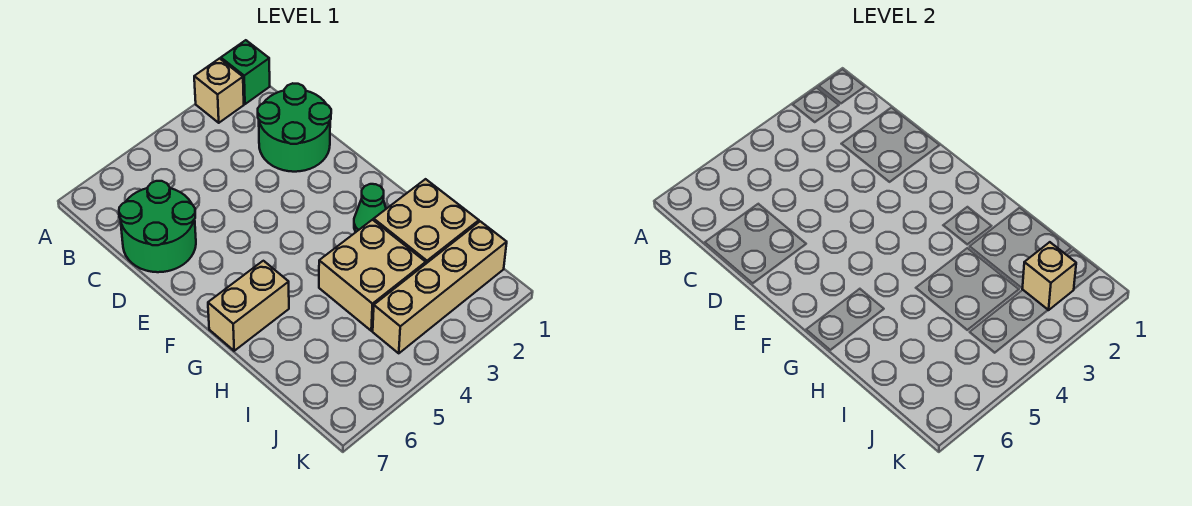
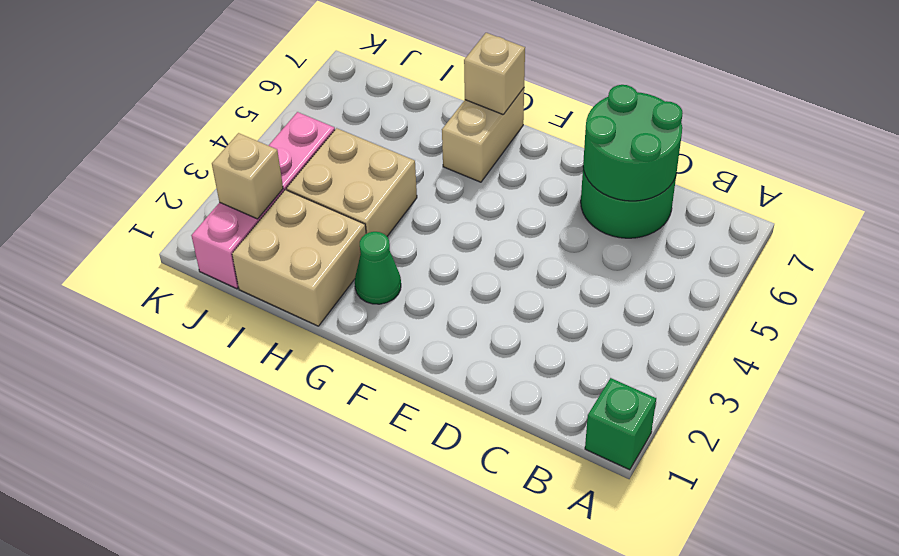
tan brick A2 level 1 -> tan brick G7 level 2
green round brick C1:D2 level 1 -> green round brick C6:D7 level 2
tan brick J1:J4 level 1 -> pink brick J1:J4 level 1

